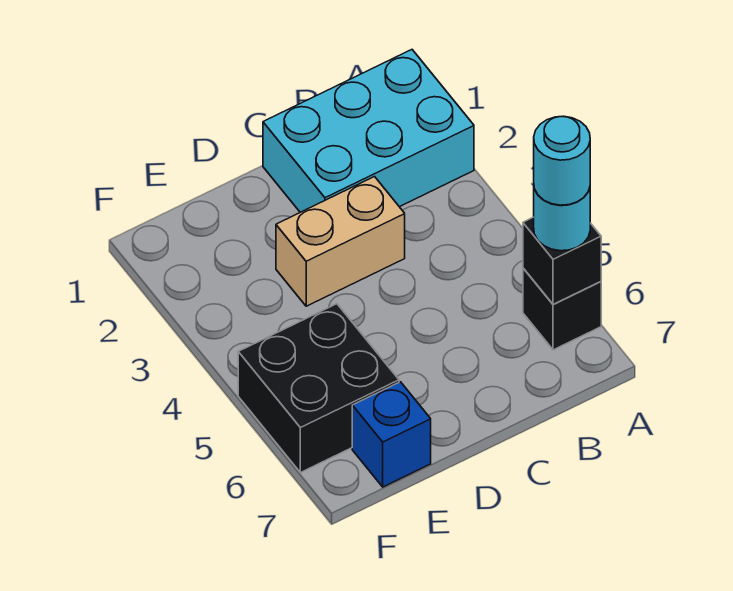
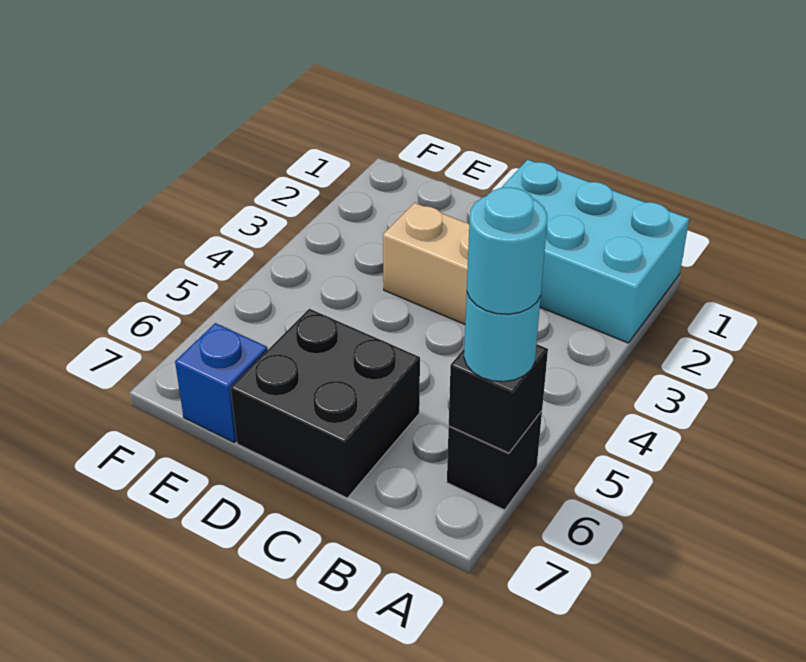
black brick E5:F6 level 1 -> black brick C6:D7 level 1

